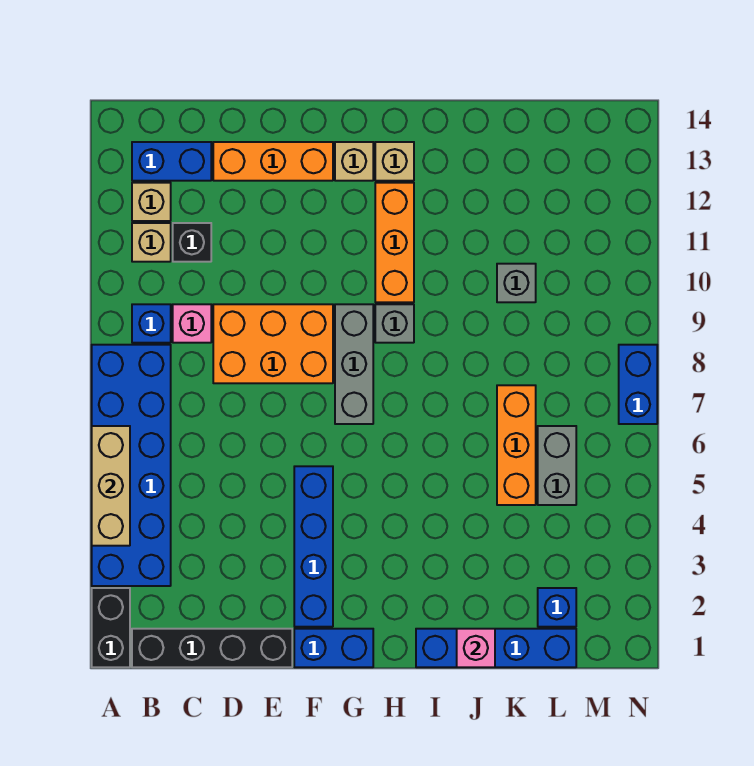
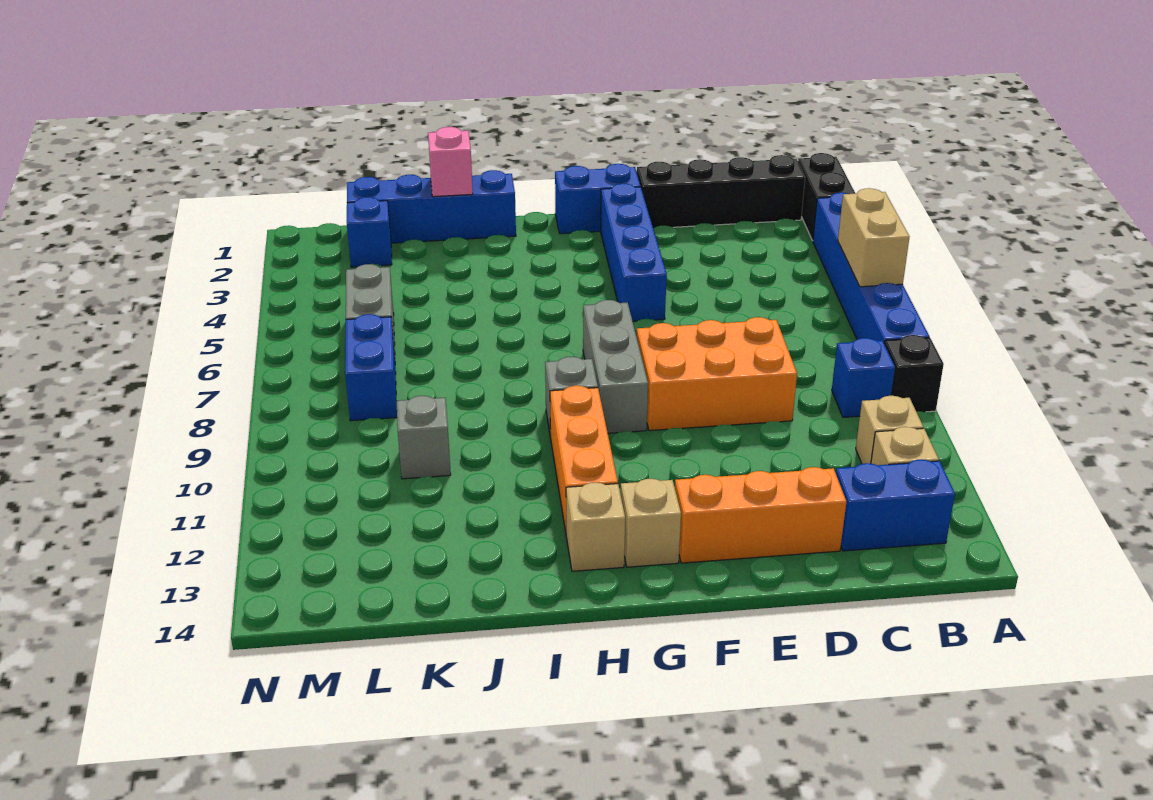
blue brick A3:B8 level 1 -> blue brick A3:A8 level 1
tan brick A4:A6 level 2 -> tan brick A5:A6 level 2
pink brick C9 level 1 -> none
black brick C11 level 1 -> black brick A9 level 1
orange brick K5:K7 level 1 -> none
blue brick N7:N8 level 1 -> blue brick L7:L8 level 1

